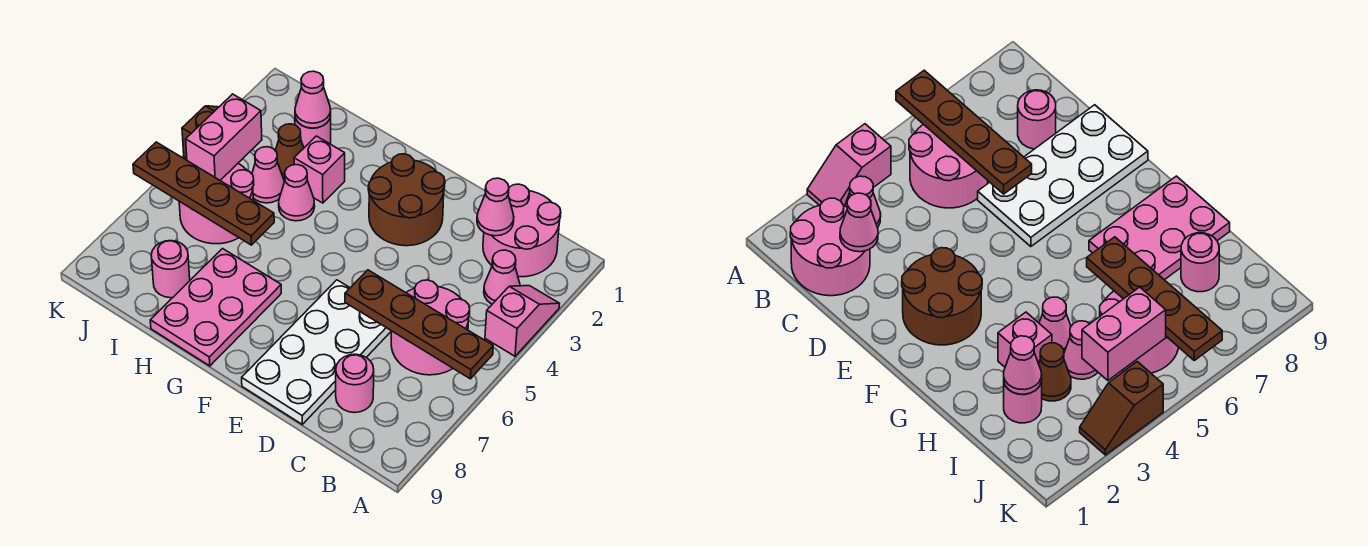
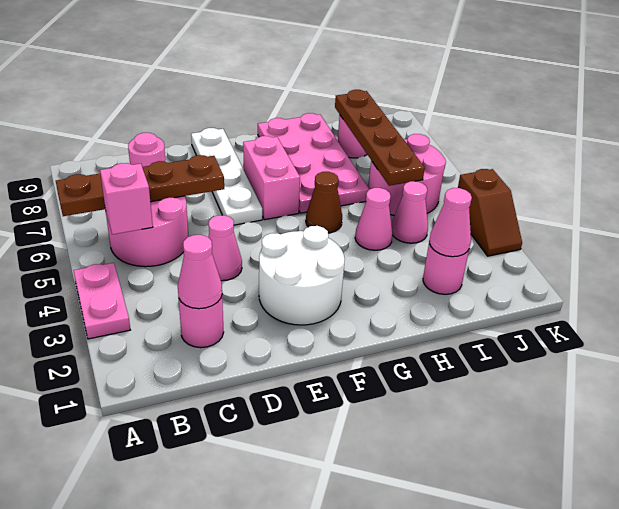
pink slope A3:A4 level 1 top 4 -> pink plate A3:A4 level 1
pink round brick B1:C2 level 1 -> pink round brick C2 level 1
pink cone B3 level 1 -> pink cone D4 level 1
white plate D6:E9 level 1 -> white plate E6:E9 level 1
brown round brick E2:F3 level 1 -> white round brick E2:F3 level 1
pink plate G7:H9 level 1 -> pink plate G6:H9 level 1
pink brick H3 level 1 -> pink brick B5 level 2
brown plate H6:K6 level 2 -> brown plate I5:I8 level 2
brown cone I3 level 1 -> brown cone G5 level 1
pink brick J4:J5 level 2 -> pink brick F6:F7 level 1

